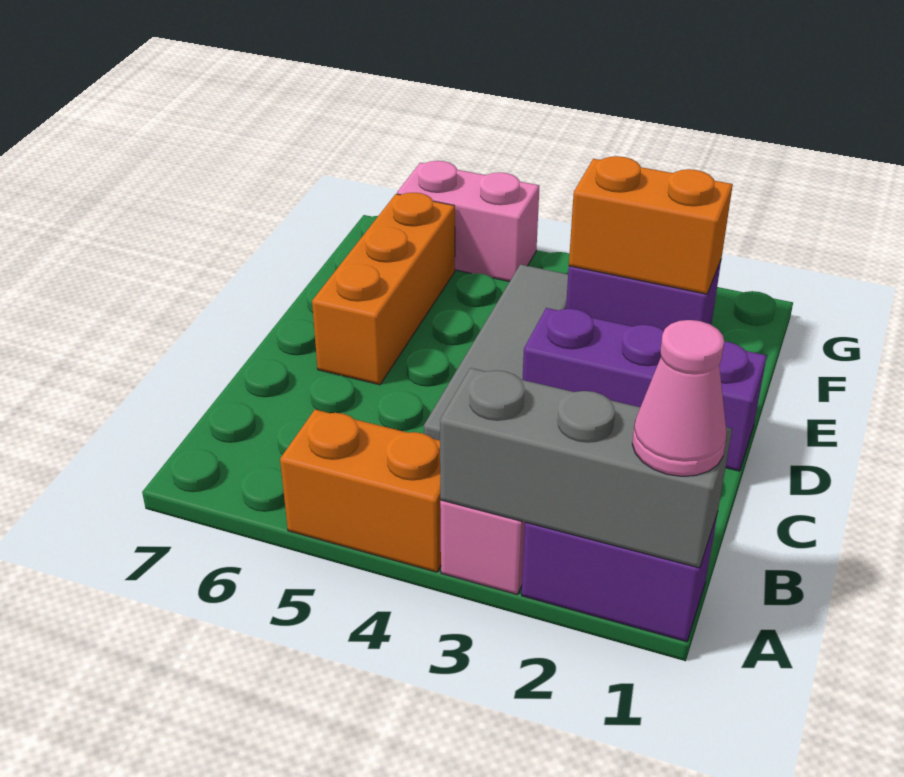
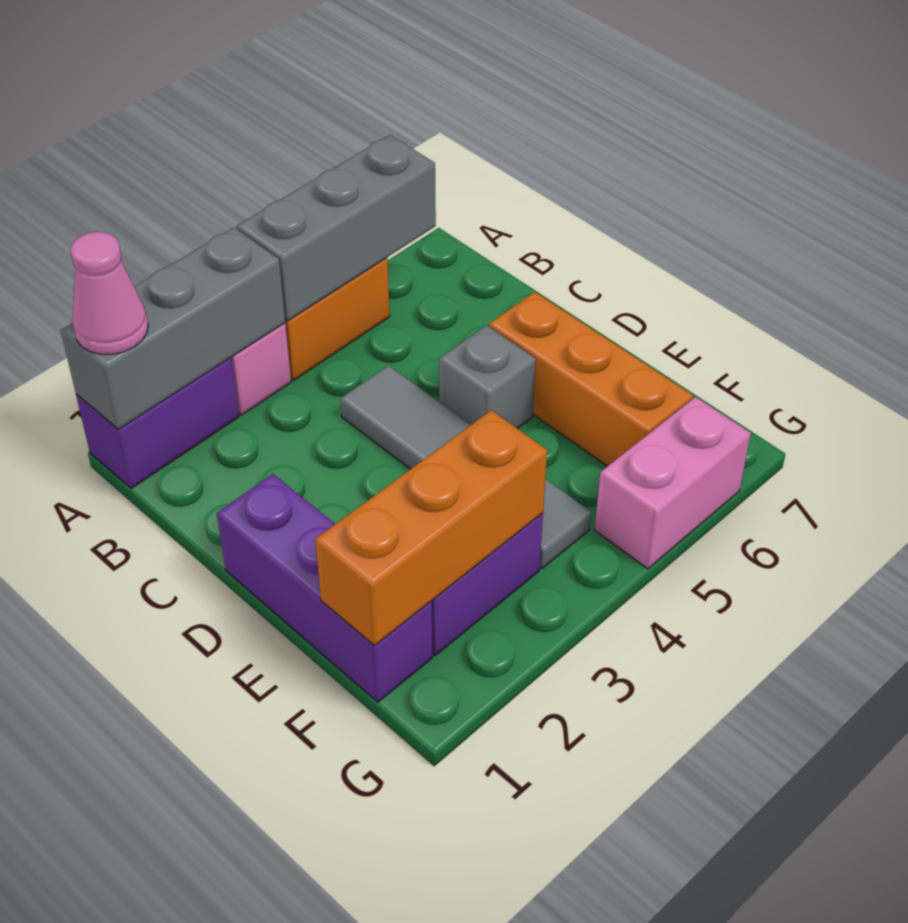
none -> grey brick A4:A6 level 2
purple brick D1:D3 level 1 -> purple brick D1:F1 level 1
none -> grey brick D5 level 1
orange brick F2:F3 level 2 -> orange brick F1:F3 level 2

